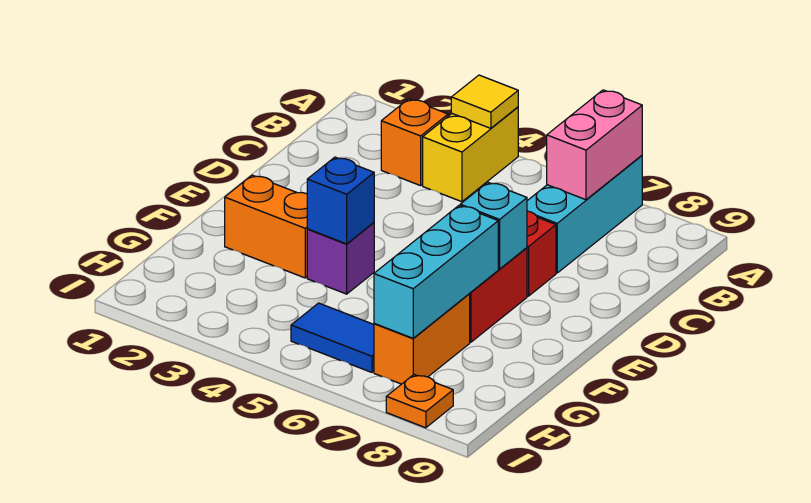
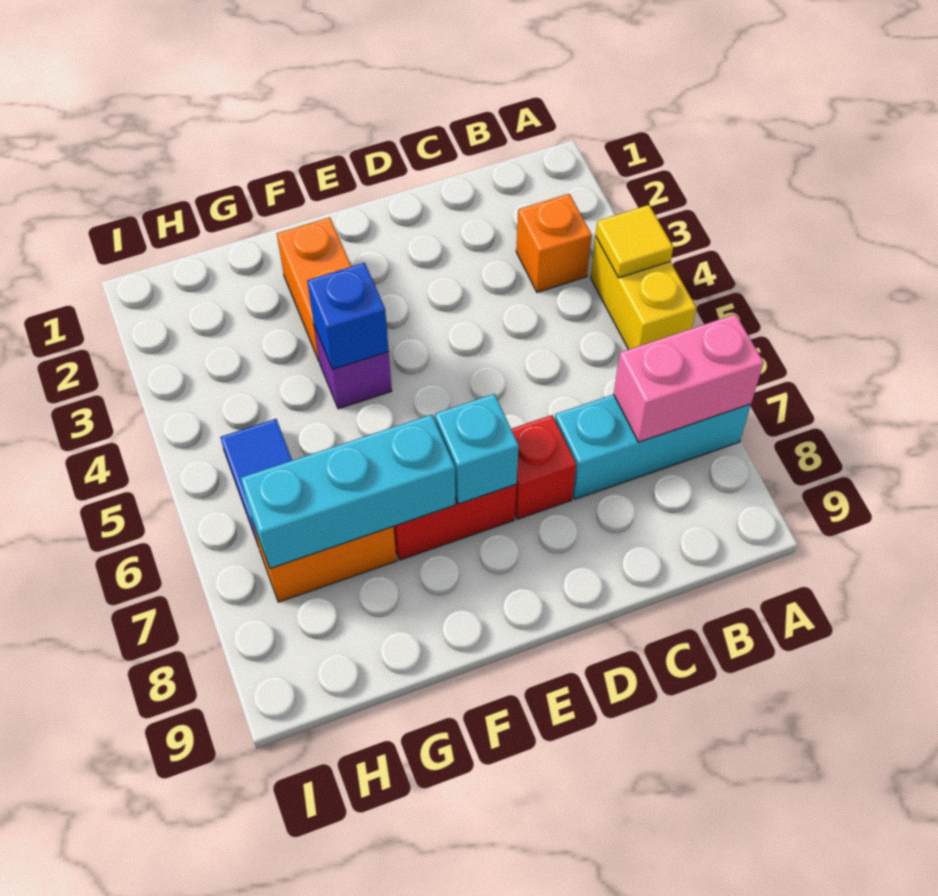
yellow brick A4:B4 level 1 -> yellow brick A4:A5 level 1
orange plate I8 level 1 -> none

